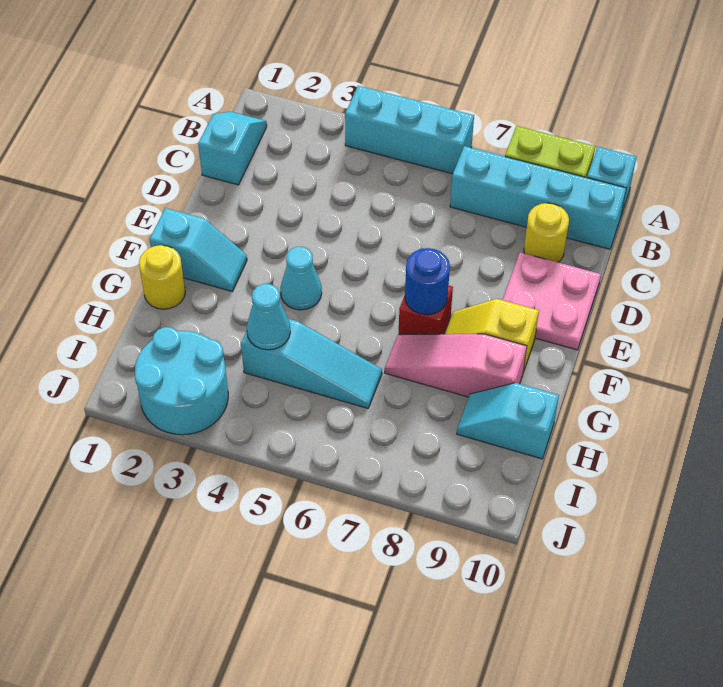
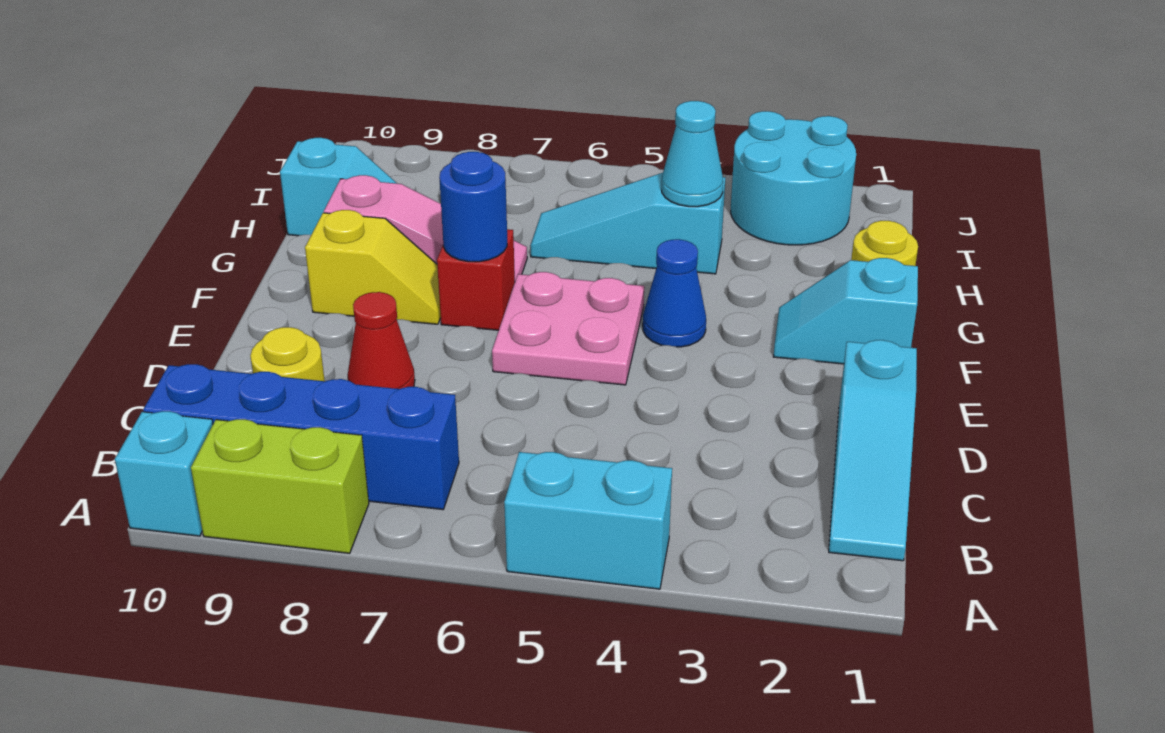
cyan brick A4:A6 level 1 -> cyan brick A4:A5 level 1
cyan slope B1:C1 level 1 top C -> cyan slope B1:D1 level 1 top D
cyan brick B7:B10 level 1 -> blue brick B7:B10 level 1
none -> red cone D8 level 1
pink plate D9:E10 level 1 -> pink plate E5:F6 level 1
cyan cone F4 level 1 -> blue cone F4 level 1

